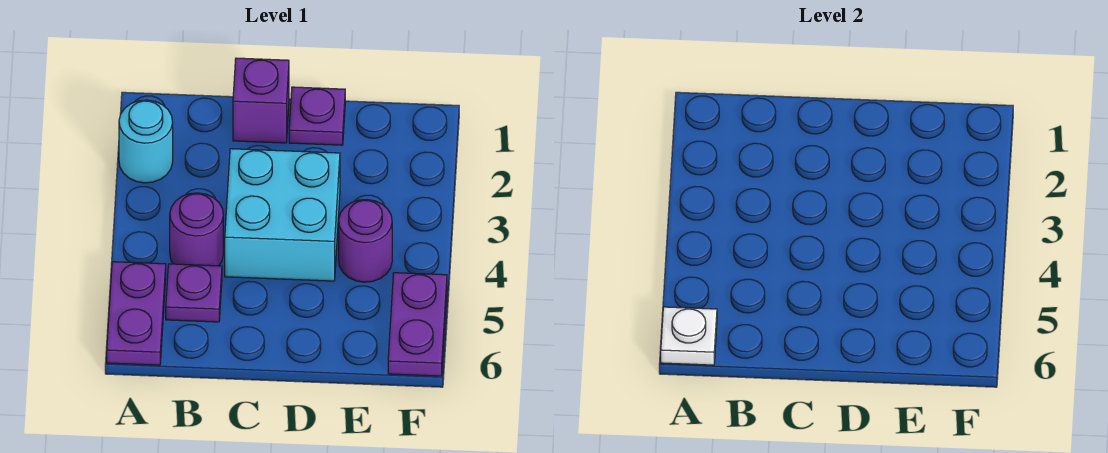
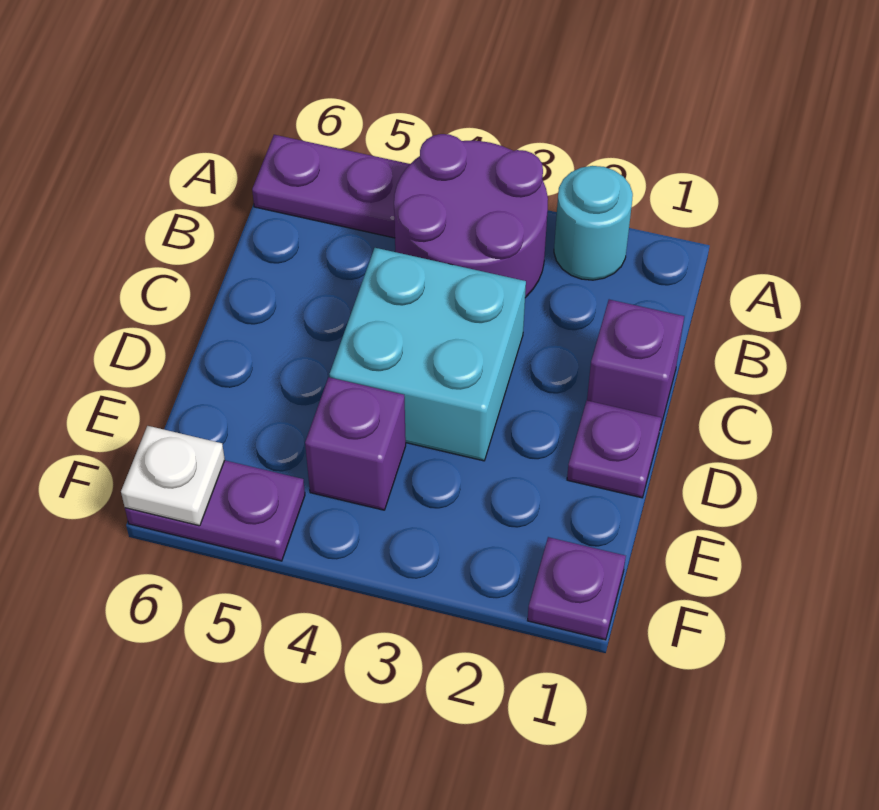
white plate A6 level 2 -> white plate F6 level 2
purple round brick B4 level 1 -> purple round brick A3:B4 level 1
purple plate B5 level 1 -> purple plate F1 level 1
purple round brick E4 level 1 -> purple brick E4 level 1

